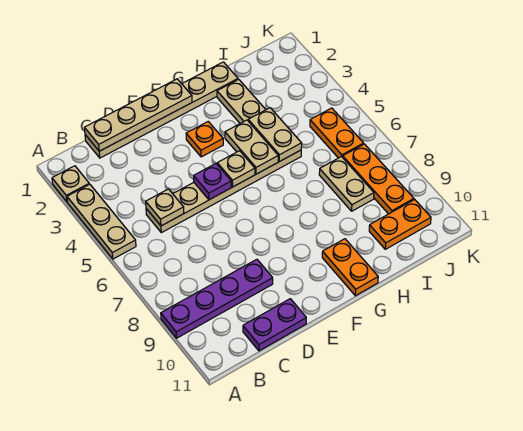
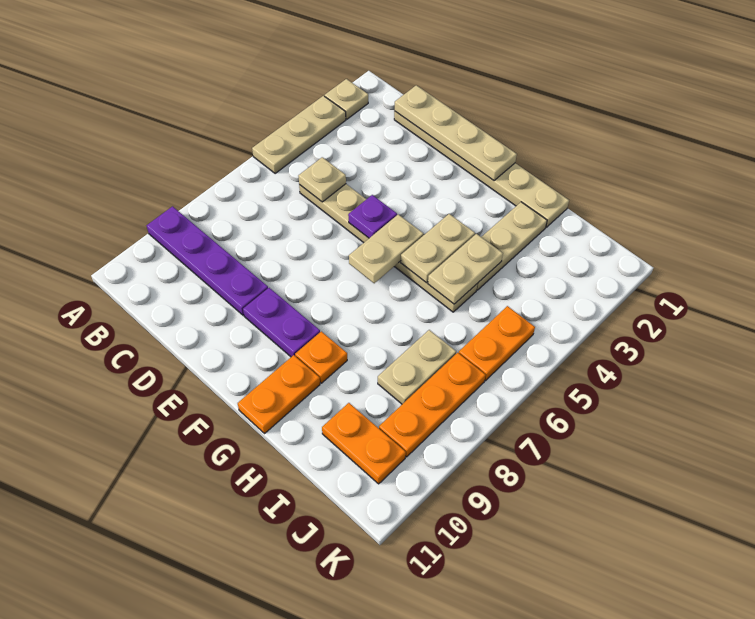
purple plate C11:D11 level 1 -> purple plate E9:F9 level 1
orange plate F3 level 1 -> orange plate G9 level 1
tan plate F5 level 2 -> tan plate F5:F6 level 2

